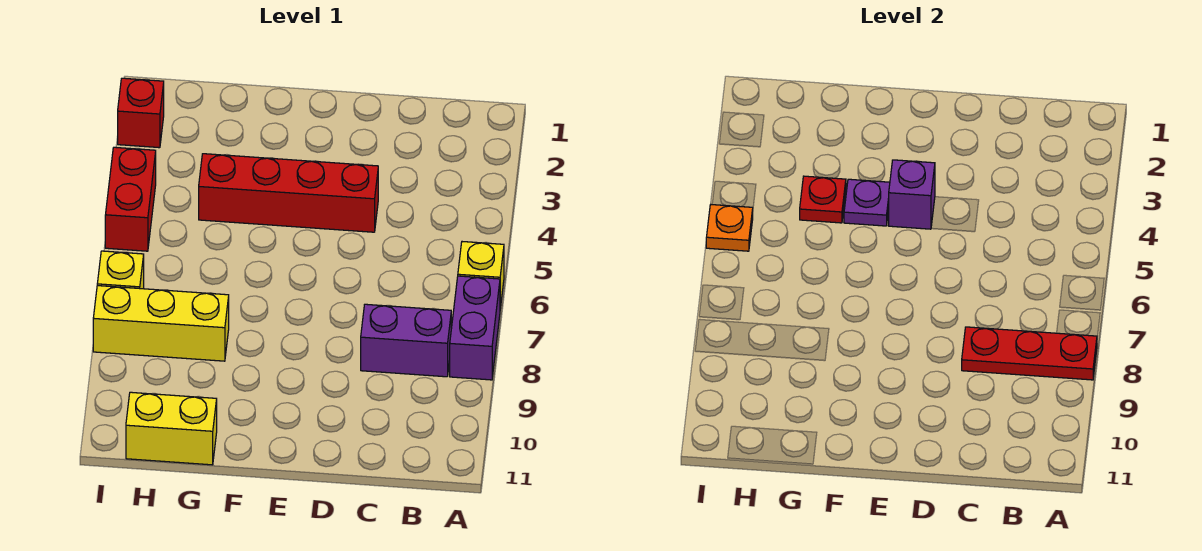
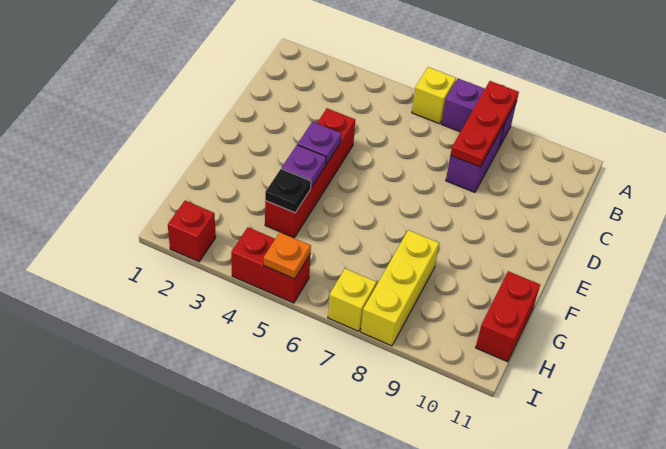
purple brick E4 level 2 -> purple plate E4 level 2
red plate G4 level 2 -> black plate G4 level 2
yellow brick G11:H11 level 1 -> red brick G11:H11 level 1

